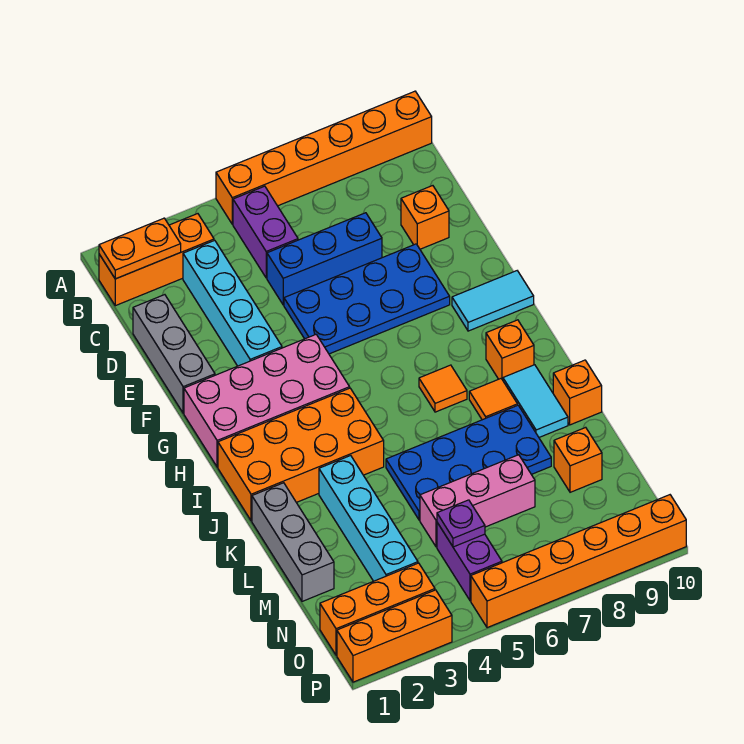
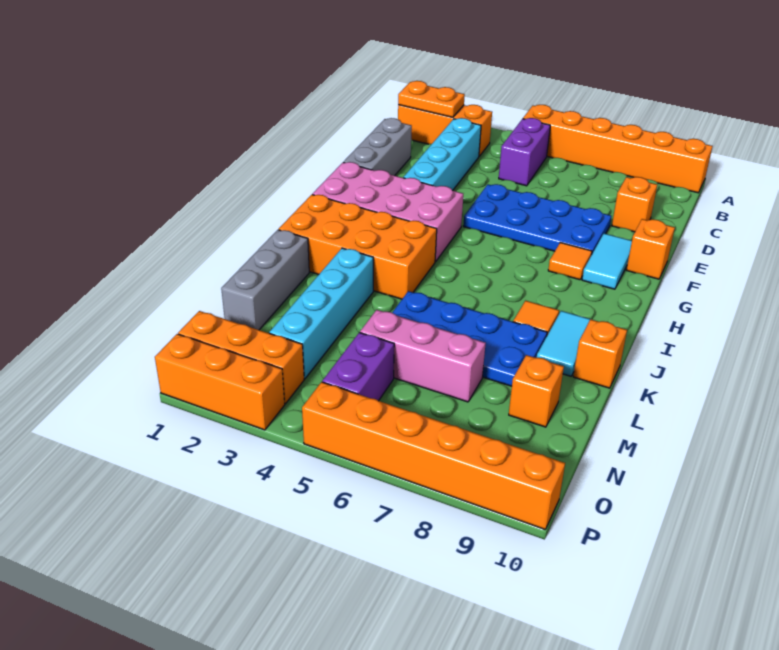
blue brick D5:D7 level 1 -> none
cyan tile G9:G10 level 1 -> cyan tile F9:G9 level 1
orange tile I7 level 1 -> orange tile G8 level 1
orange brick I9 level 1 -> orange brick F10 level 1
purple plate N5 level 2 -> none

